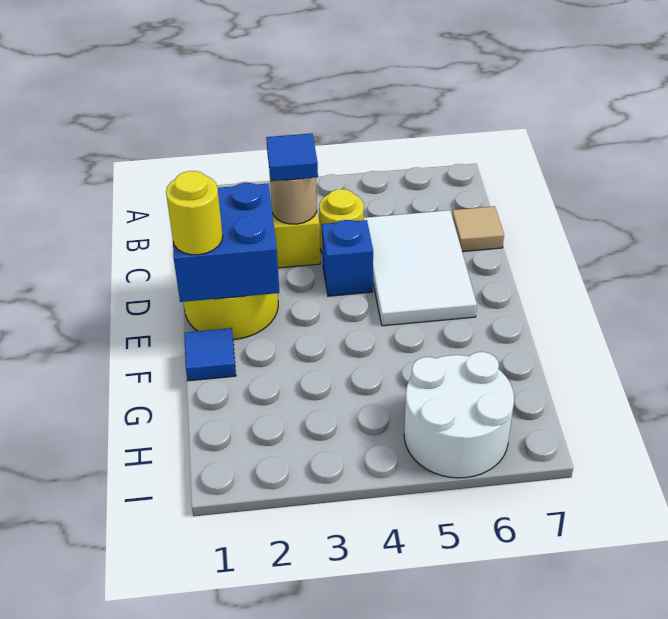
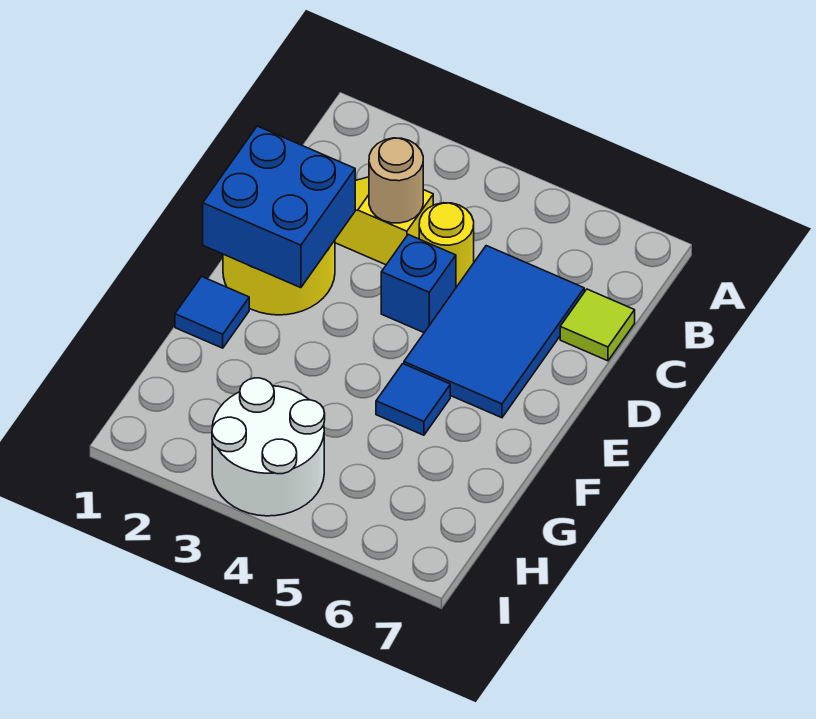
blue tile C3 level 3 -> blue tile F5 level 1
white tile C5:E6 level 1 -> blue tile C5:E6 level 1
tan tile C7 level 1 -> lime tile C7 level 1
yellow round brick E1 level 3 -> none
white round brick H5:I6 level 1 -> white round brick H3:I4 level 1

